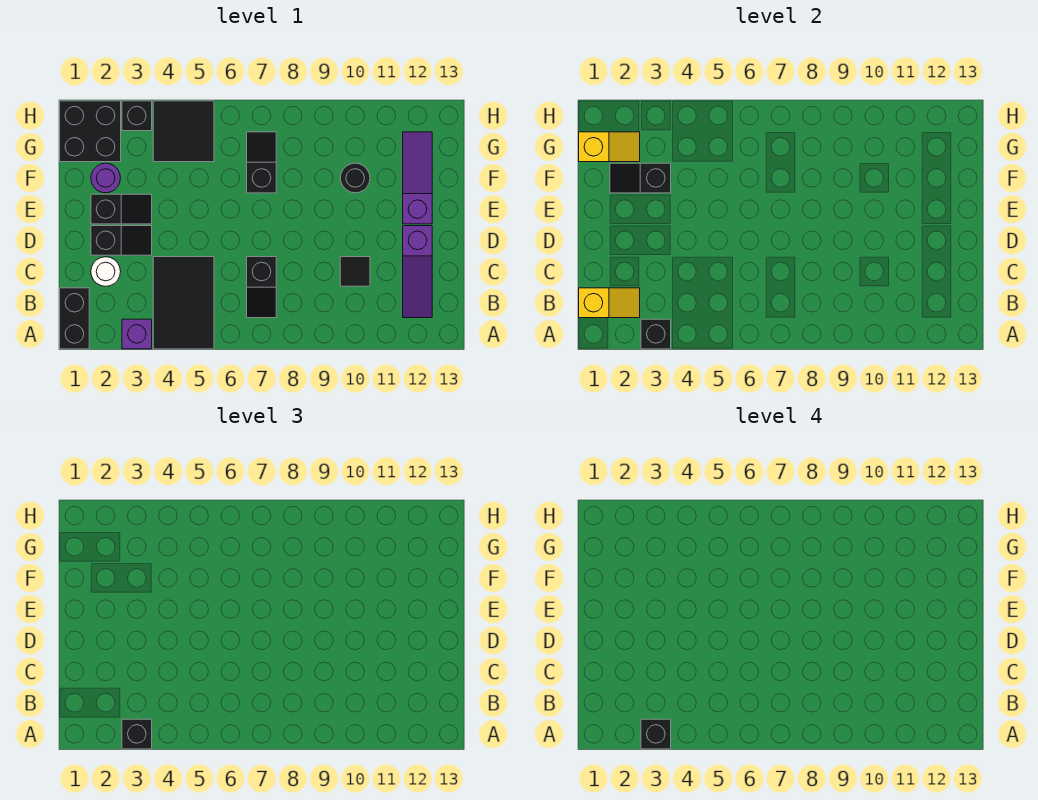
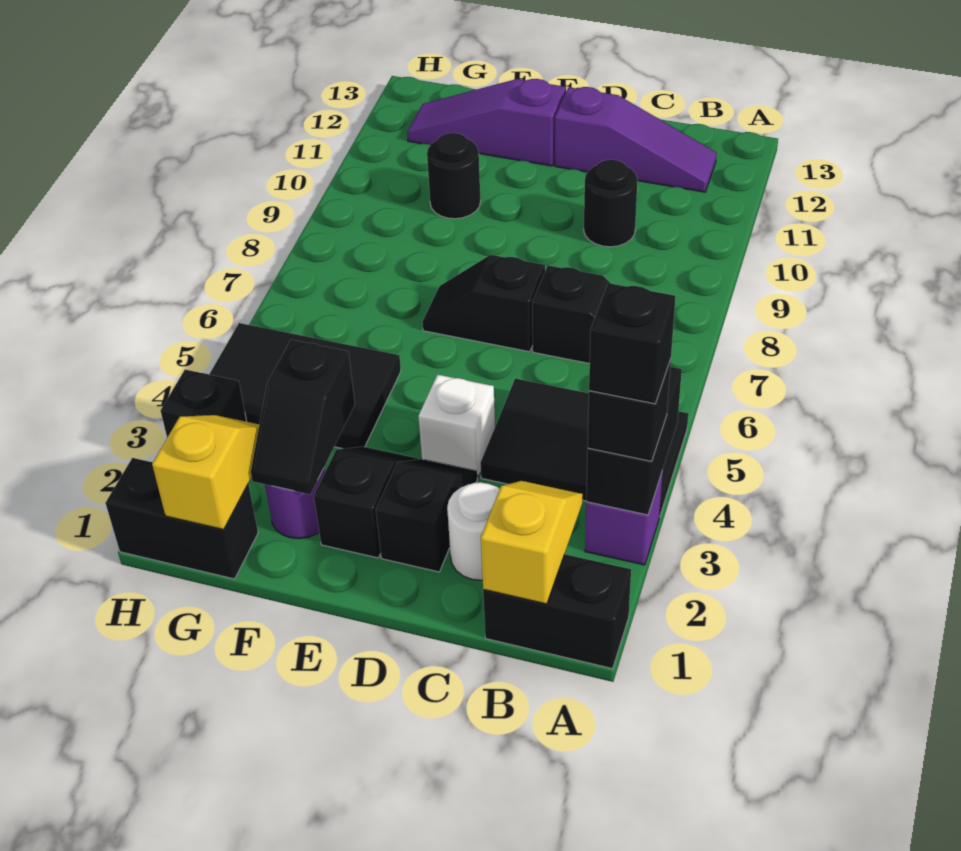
black brick A3 level 2 -> black brick A3:A4 level 2
black tile C10 level 1 -> black round brick C10 level 1
none -> white brick D4 level 1
black slope F7:G7 level 1 top F -> black slope D7:E7 level 1 top D
black brick G1:H2 level 1 -> black brick G1:H1 level 1
black tile G4:H5 level 1 -> black tile F4:H5 level 1

